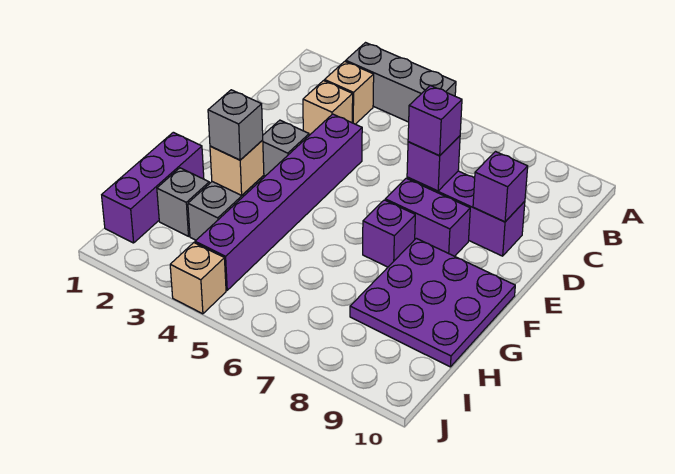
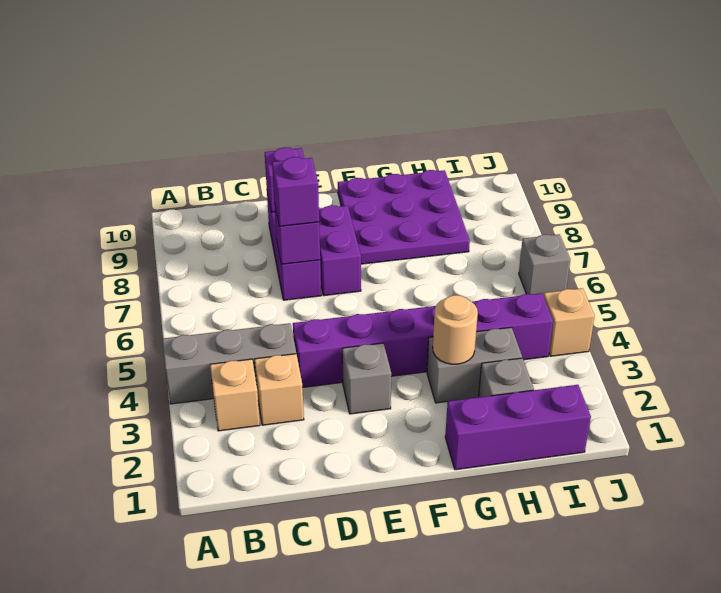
grey brick A3:A5 level 1 -> grey brick A4:C4 level 1
purple brick F7 level 1 -> none
tan brick G3 level 2 -> tan round brick G3 level 2
grey brick G3 level 3 -> grey brick J6 level 1

